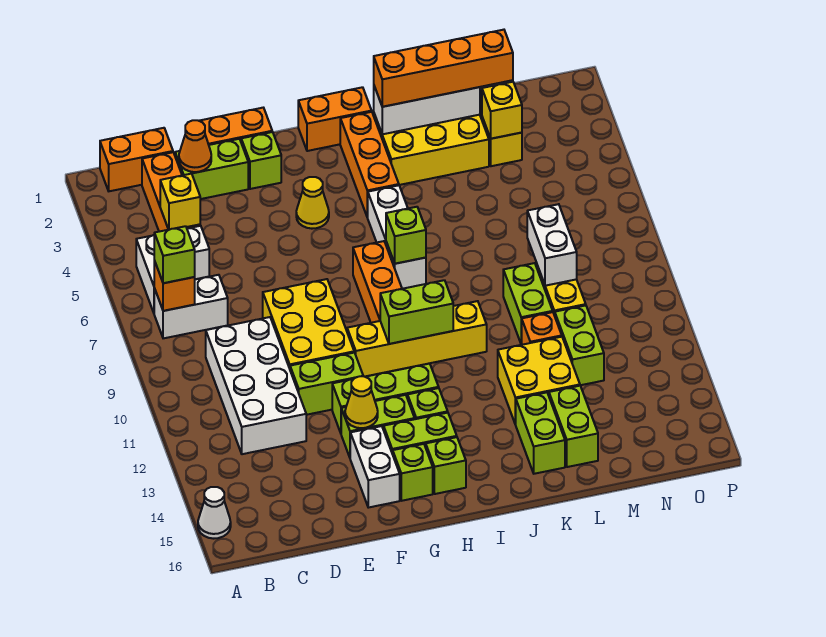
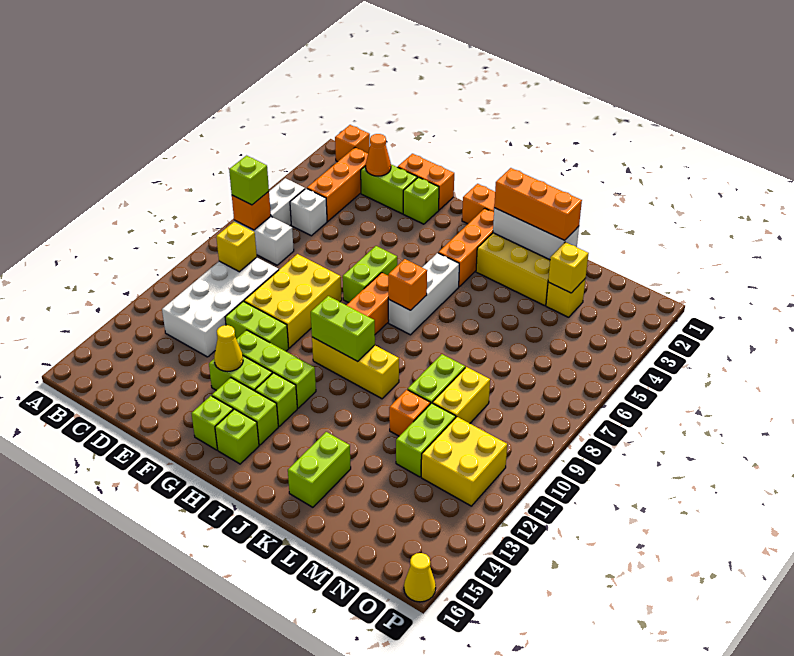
white cone A15 level 1 -> none
orange brick B1:C1 level 1 -> orange brick B1 level 1
yellow brick C4 level 2 -> yellow brick C9 level 2
white brick F14:F15 level 1 -> none
yellow cone G4 level 1 -> yellow cone P16 level 1
yellow brick G10:J10 level 1 -> yellow brick H10:J10 level 1
lime brick I7 level 2 -> orange brick I7 level 2
orange brick J2:M2 level 3 -> orange brick J2:L2 level 3
yellow brick K12:L13 level 1 -> yellow brick N11:O12 level 1
lime brick L14:L15 level 1 -> lime brick G6:G7 level 1
white brick M8:M9 level 2 -> none

